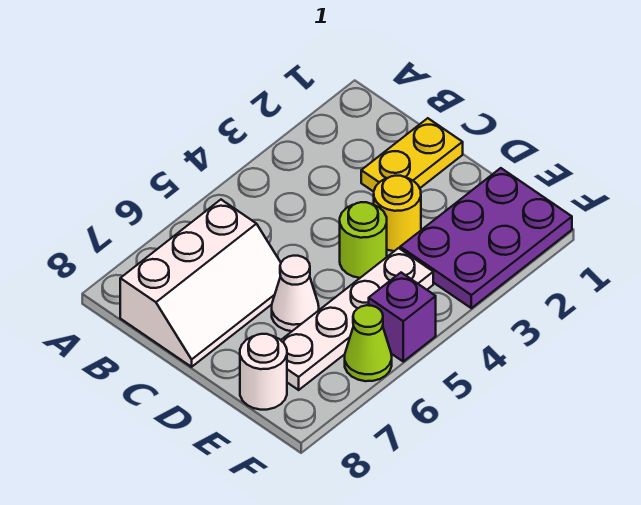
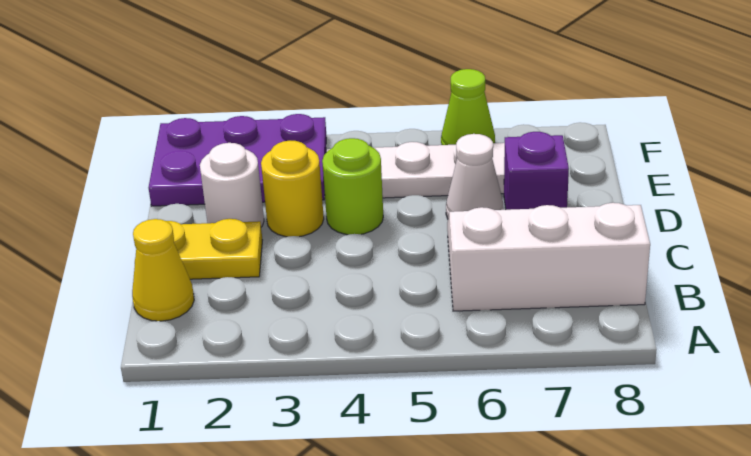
none -> yellow cone B1 level 1
white round brick E8 level 1 -> white round brick D2 level 1
purple brick F5 level 1 -> purple brick D7 level 1

